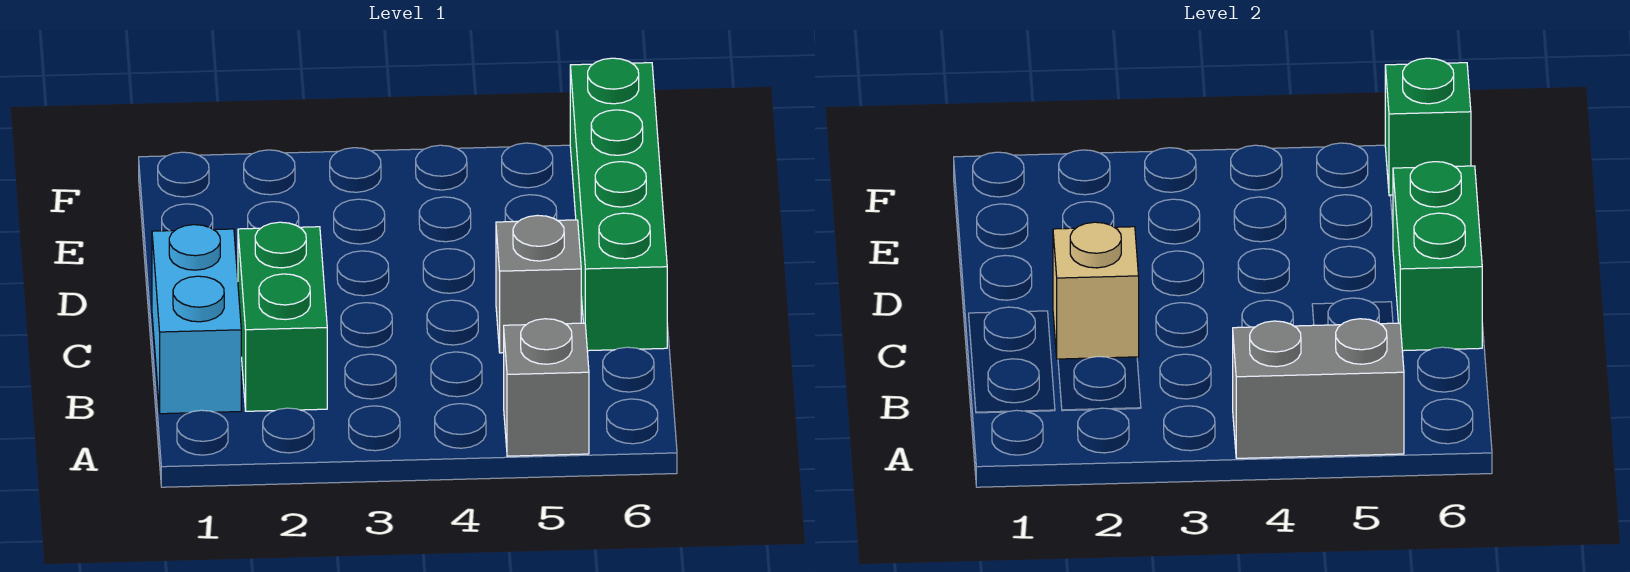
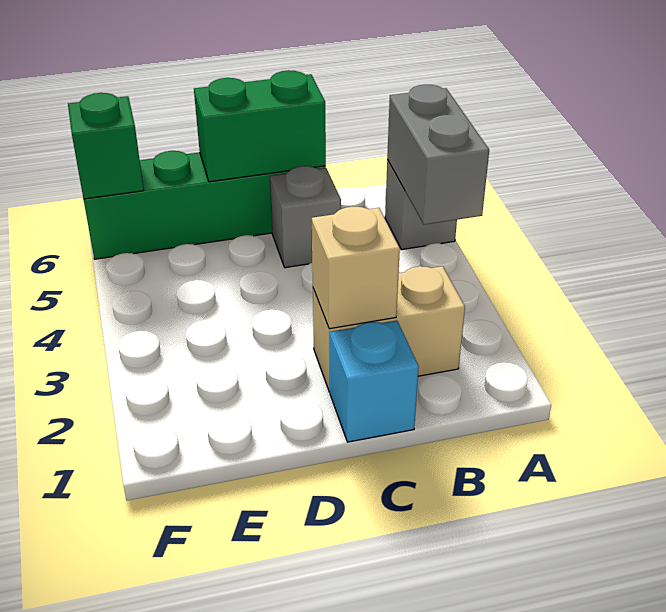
cyan brick B1:C1 level 1 -> cyan brick C1 level 1
green brick B2:C2 level 1 -> tan brick B2:C2 level 1

